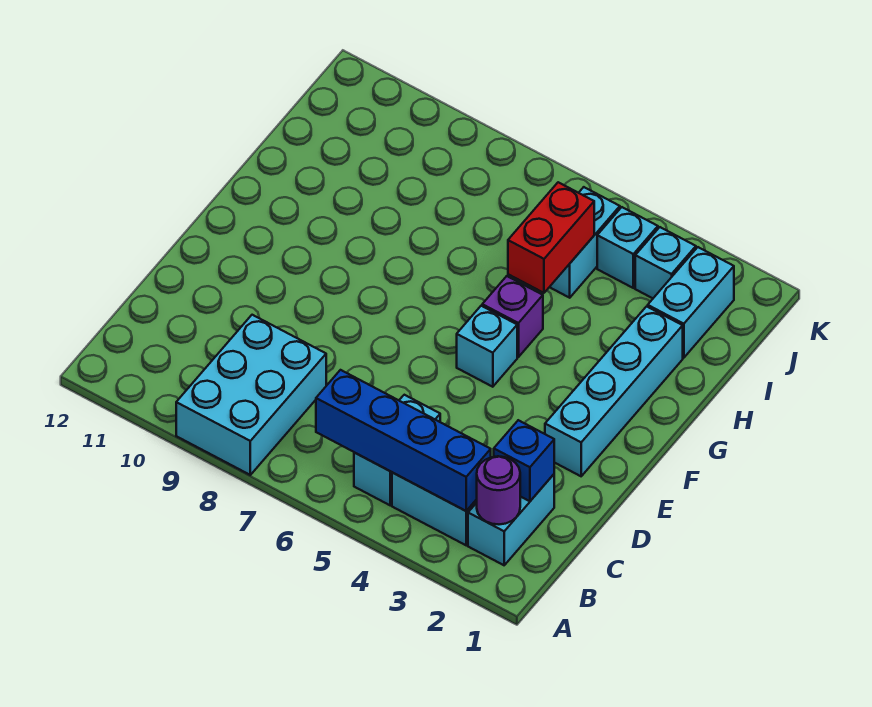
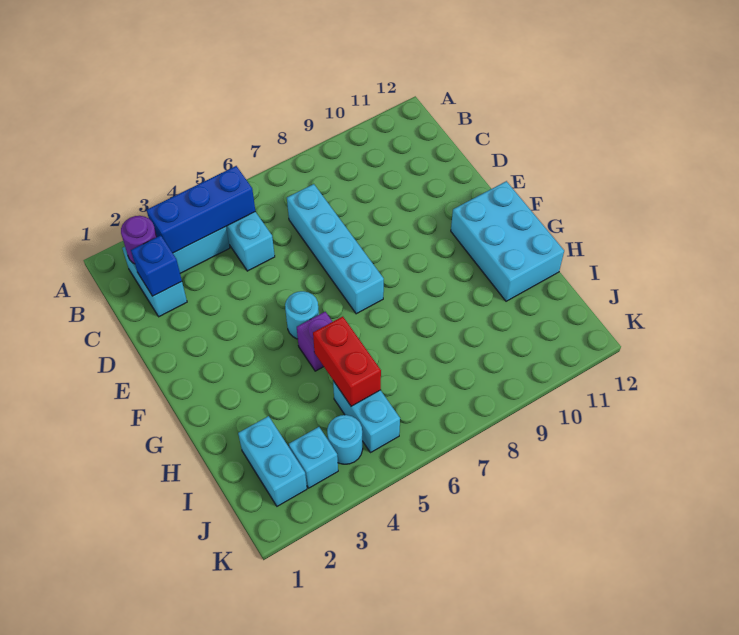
cyan brick A8:C9 level 1 -> cyan brick F11:H12 level 1
blue brick B3:B6 level 2 -> blue brick B3:B5 level 2
cyan brick E2:H2 level 1 -> cyan brick C7:F7 level 1
cyan brick F5 level 1 -> cyan round brick F5 level 1
cyan brick J4 level 1 -> cyan round brick J4 level 1

